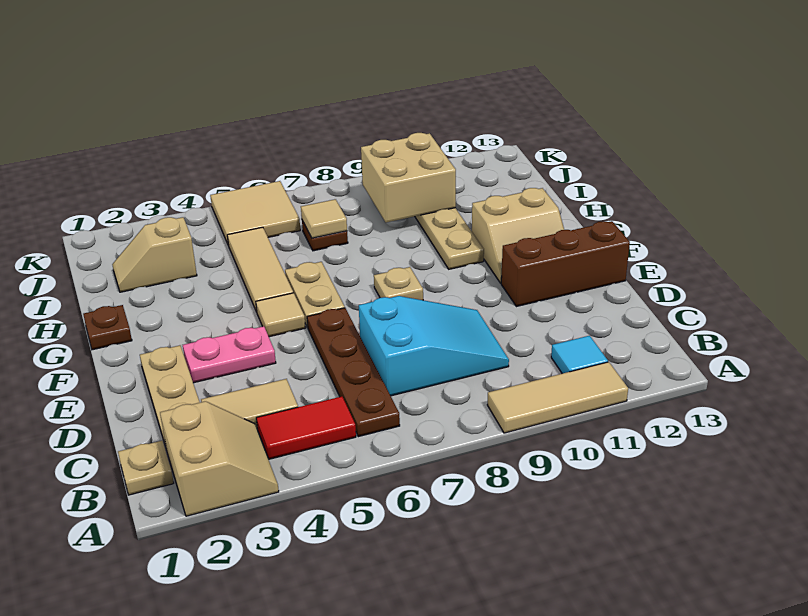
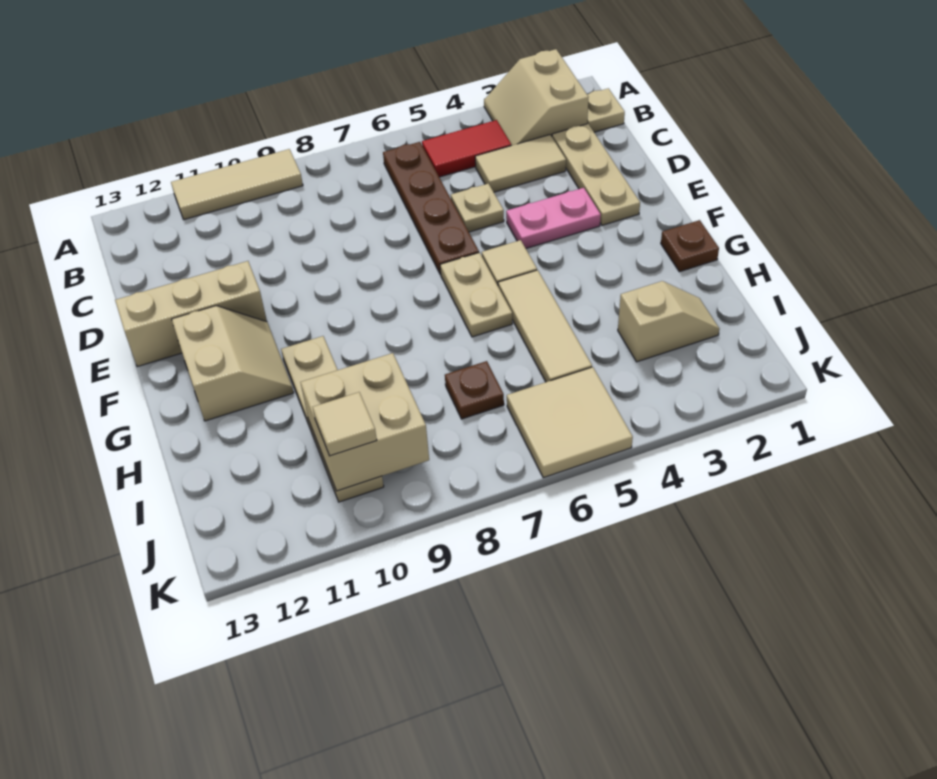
cyan tile B11 level 1 -> none
cyan slope C7:D9 level 1 top 7 -> none
brown brick E11:E13 level 1 -> tan brick E11:E13 level 1
tan plate F8 level 1 -> tan plate D5 level 1
tan slope F11:G12 level 1 top G -> tan slope F11:G12 level 1 top 12
tan tile I7 level 2 -> tan tile J10 level 3

